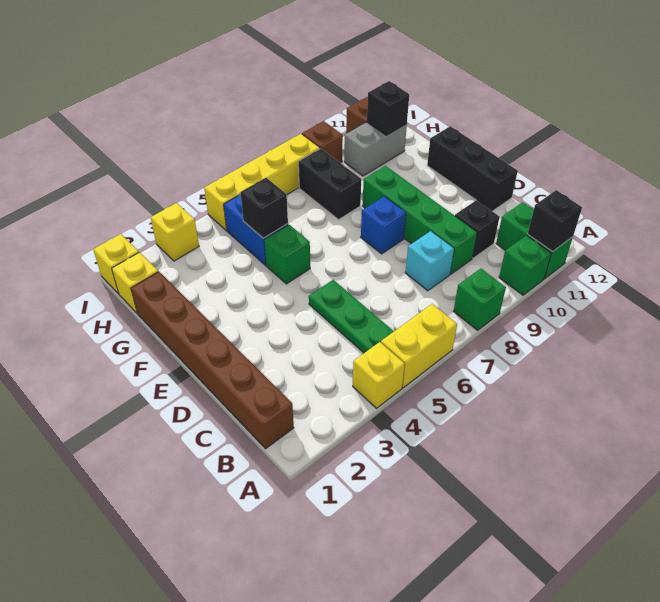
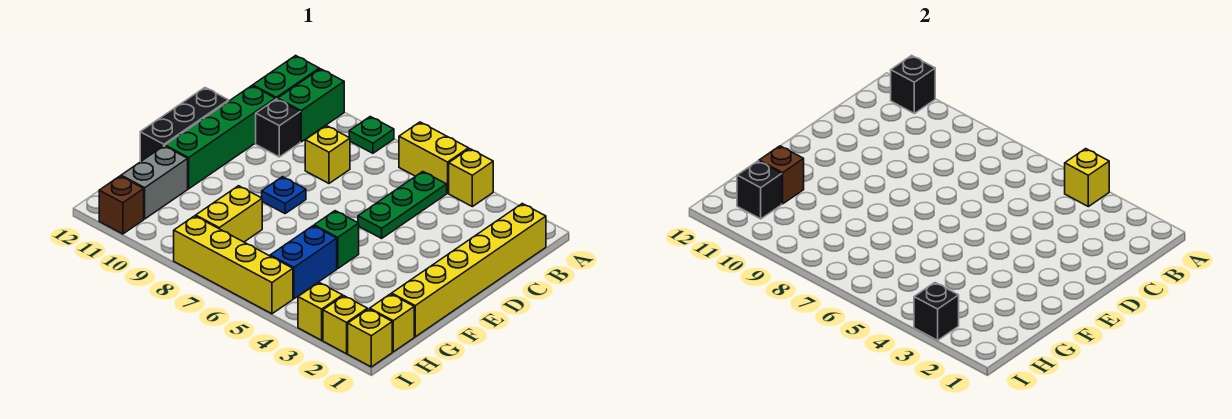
none -> yellow brick A4 level 2
green brick A8 level 1 -> green plate A8 level 1
green brick A10 level 1 -> green brick A10:B10 level 1
brown brick B1:G1 level 1 -> yellow brick B1:G1 level 1
cyan brick C8 level 1 -> yellow brick C8 level 1
green brick C9:F9 level 1 -> green brick C11:F11 level 1
blue brick E8 level 1 -> blue plate E8 level 1
black brick G5 level 2 -> black brick I3 level 2
black brick G8:H8 level 1 -> yellow brick G8:H8 level 1
grey brick H10:H11 level 1 -> grey brick G11:H11 level 1
none -> yellow brick I2 level 1
brown brick I9 level 1 -> brown brick G11 level 2

